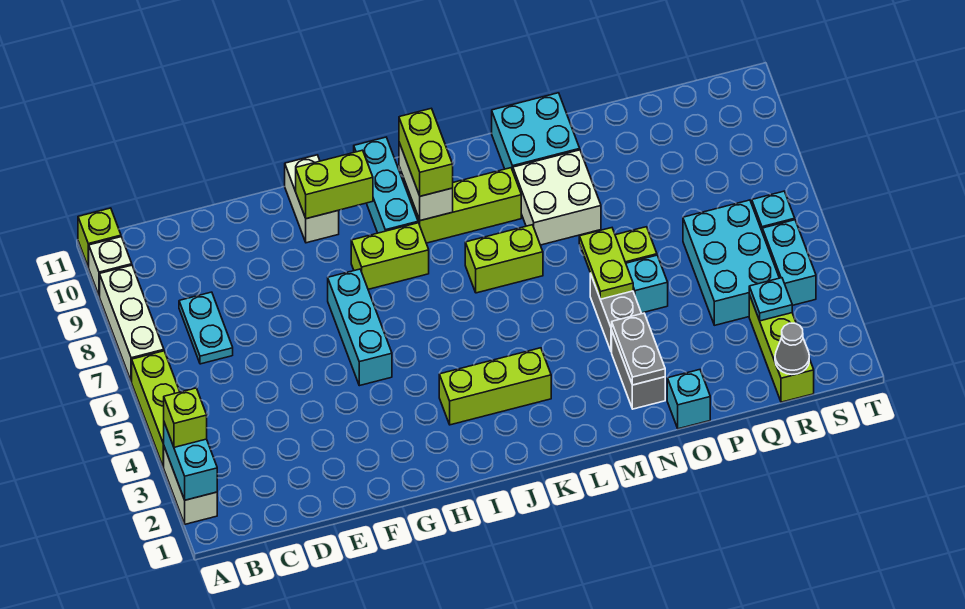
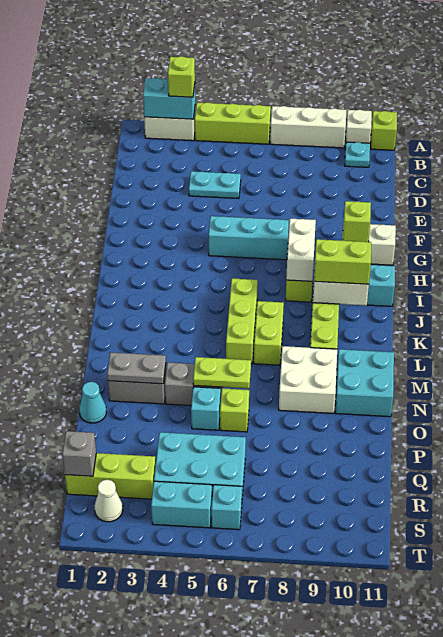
cyan plate C7:C8 level 1 -> cyan plate D4:D5 level 1
lime brick G10:H10 level 2 -> lime brick G10 level 2
none -> white brick H8:I8 level 2
lime brick I3:K3 level 1 -> lime brick J6:L6 level 1
cyan brick O1 level 1 -> cyan cone O1 level 1
grey cone R1 level 2 -> grey brick R1 level 2
cyan plate R3 level 2 -> cyan plate B10 level 1
none -> white cone S2 level 1

